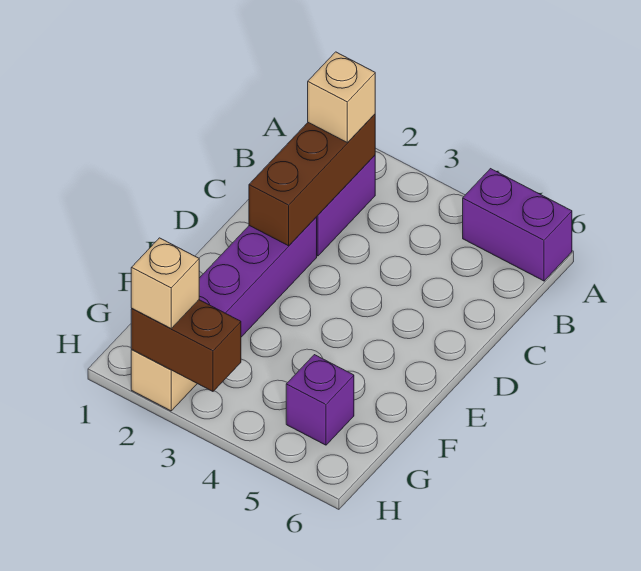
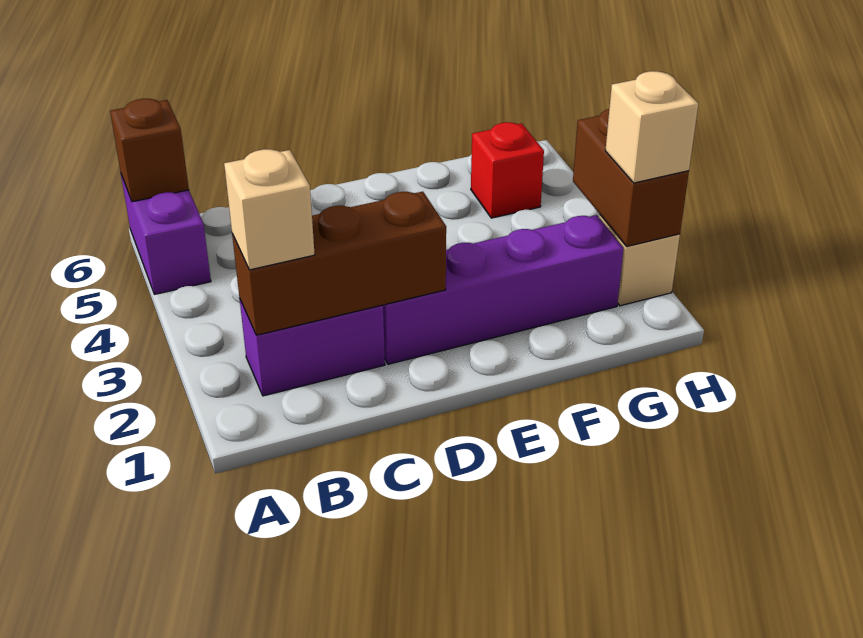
none -> brown brick A6 level 2
purple brick G5 level 1 -> red brick G5 level 1

